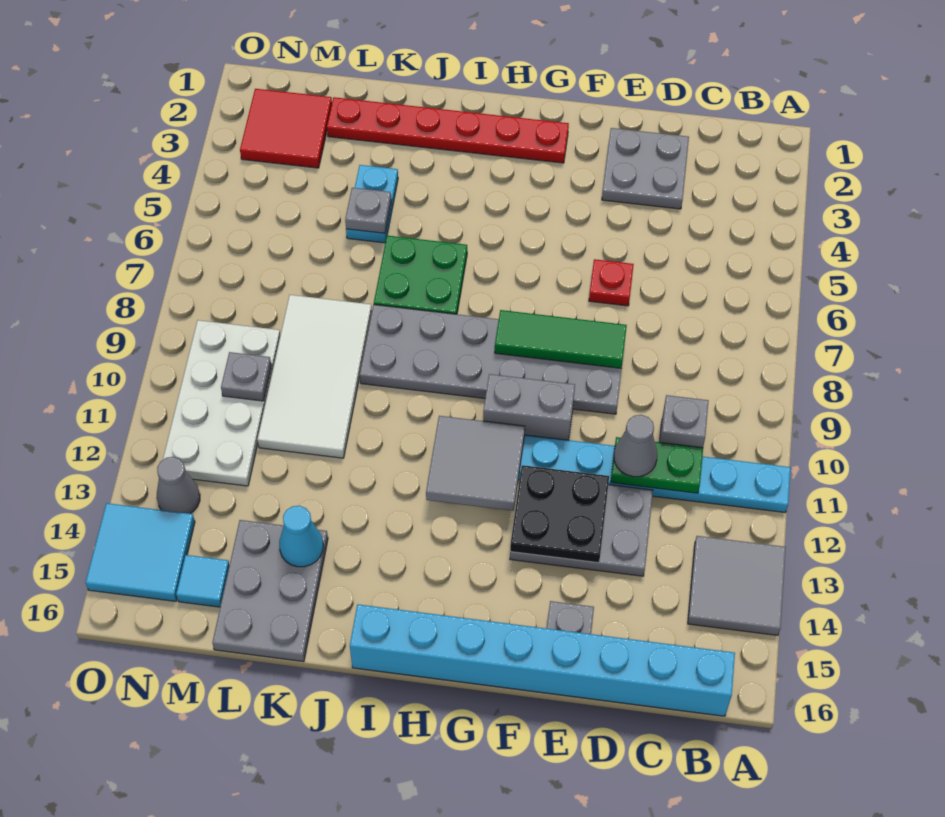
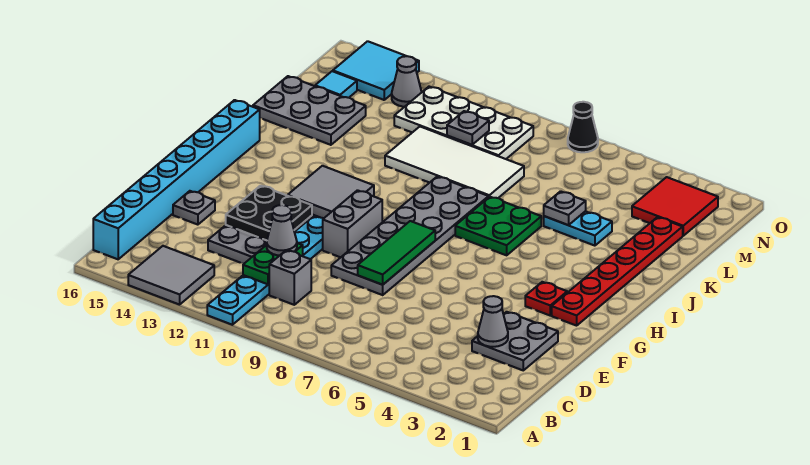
none -> grey cone D3 level 2
red plate E6 level 1 -> red plate G3 level 1
cyan cone K14 level 2 -> none
none -> black cone O7 level 1

